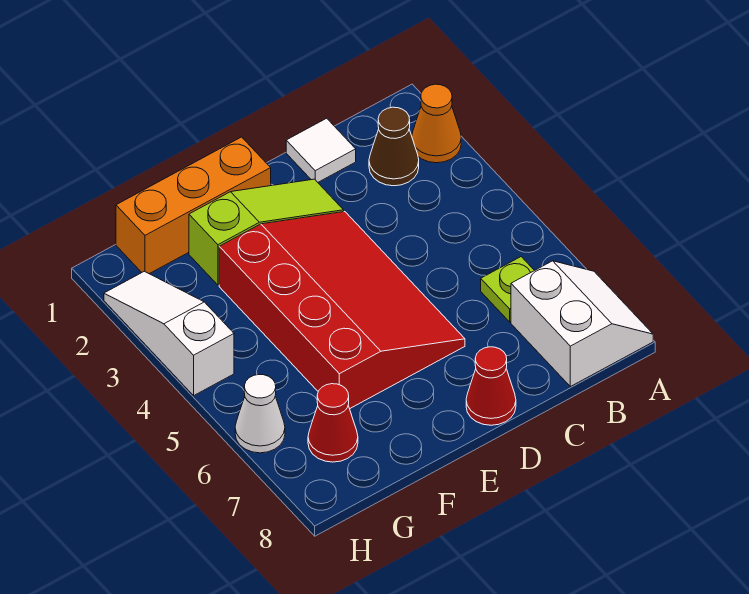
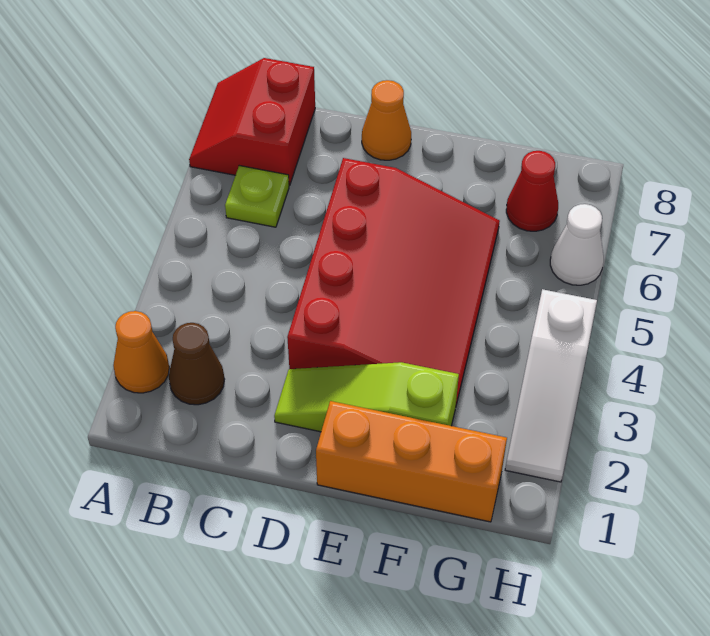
white slope A7:B8 level 1 top B -> red slope A7:B8 level 1 top B
white tile C1 level 1 -> none
red slope D3:F6 level 1 top F -> red slope D3:F6 level 1 top D
red cone D8 level 1 -> orange cone D8 level 1

